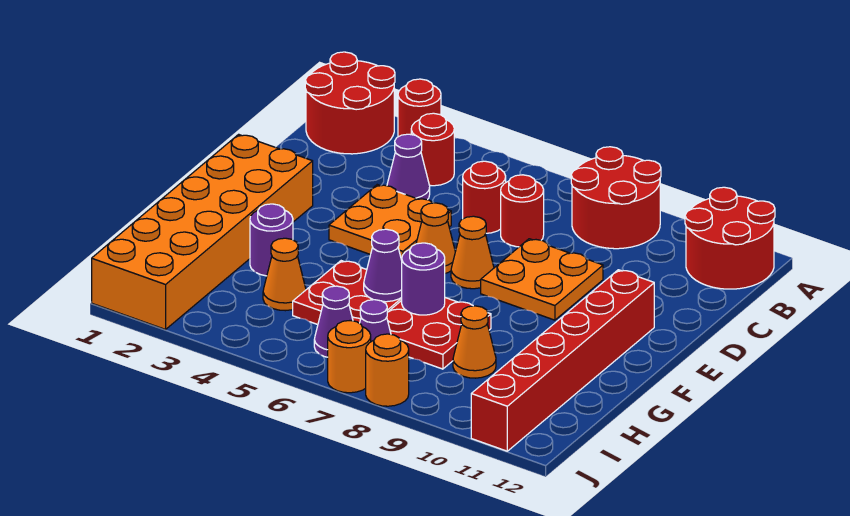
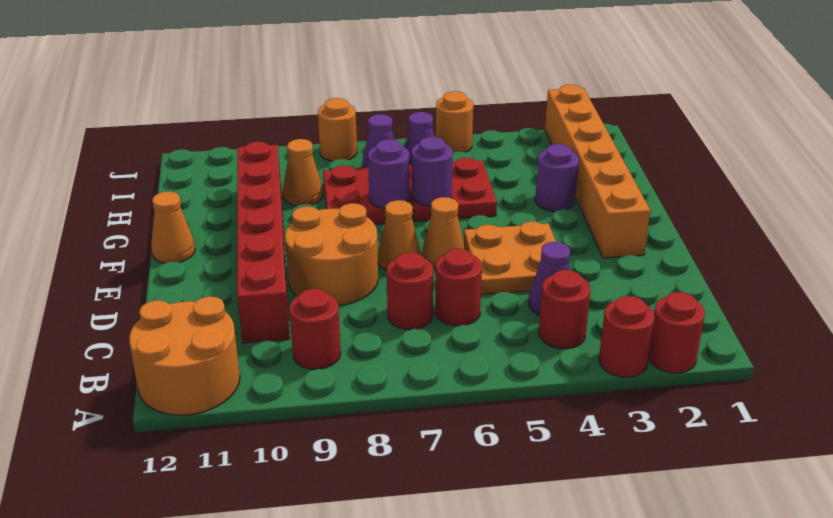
red round brick A1:B2 level 1 -> red round brick A2 level 1
red round brick A8:B9 level 1 -> red round brick B9 level 1
red round brick A11:B12 level 1 -> orange round brick A11:B12 level 1
orange plate D8:E9 level 1 -> orange round brick D8:E9 level 1
orange brick E1:J2 level 1 -> orange brick E2:J2 level 1
red brick E11:J11 level 1 -> red brick C10:H10 level 1
purple cone G6 level 2 -> purple round brick G6 level 2
orange cone H4 level 1 -> orange cone F12 level 1
orange round brick J7 level 1 -> orange round brick J5 level 1

